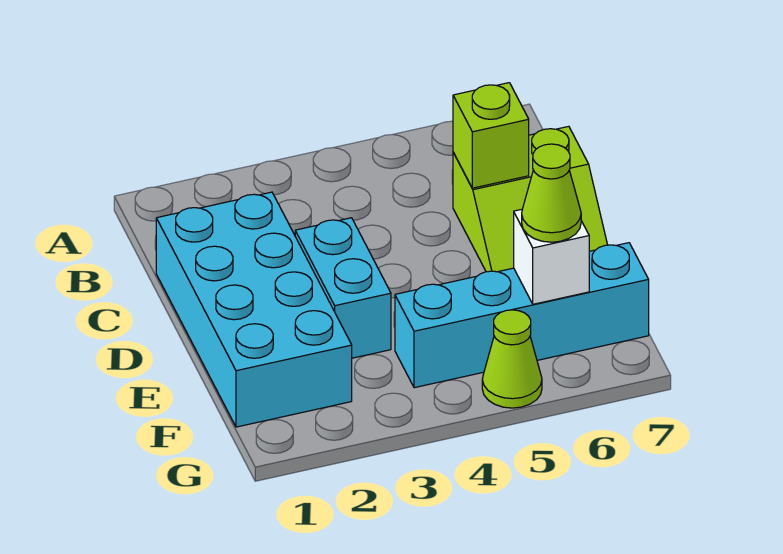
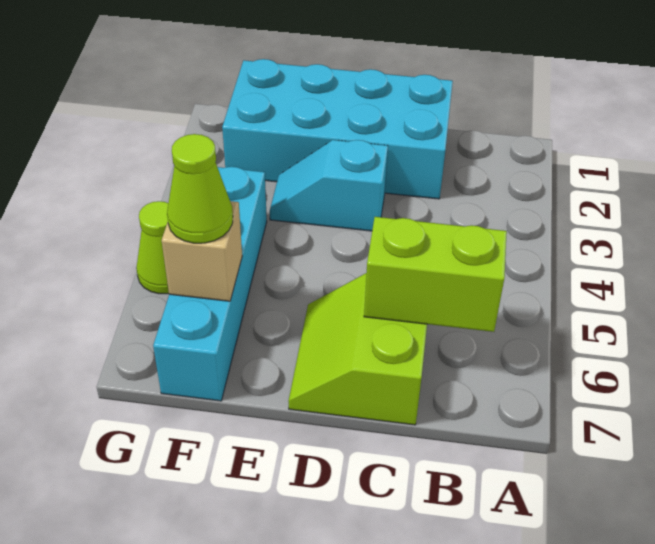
lime brick C6 level 2 -> lime brick B6:C6 level 2
cyan brick D3:E3 level 1 -> cyan slope D3:E3 level 1 top D
white brick F6 level 2 -> tan brick F6 level 2

